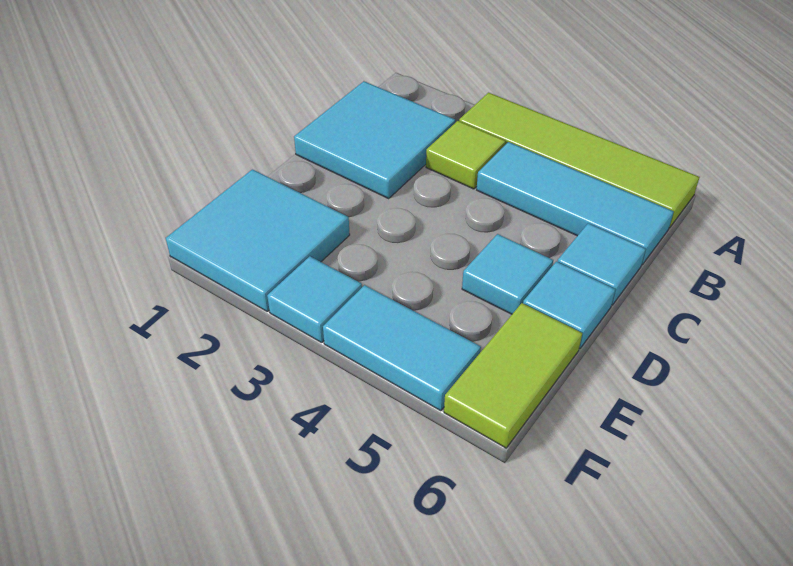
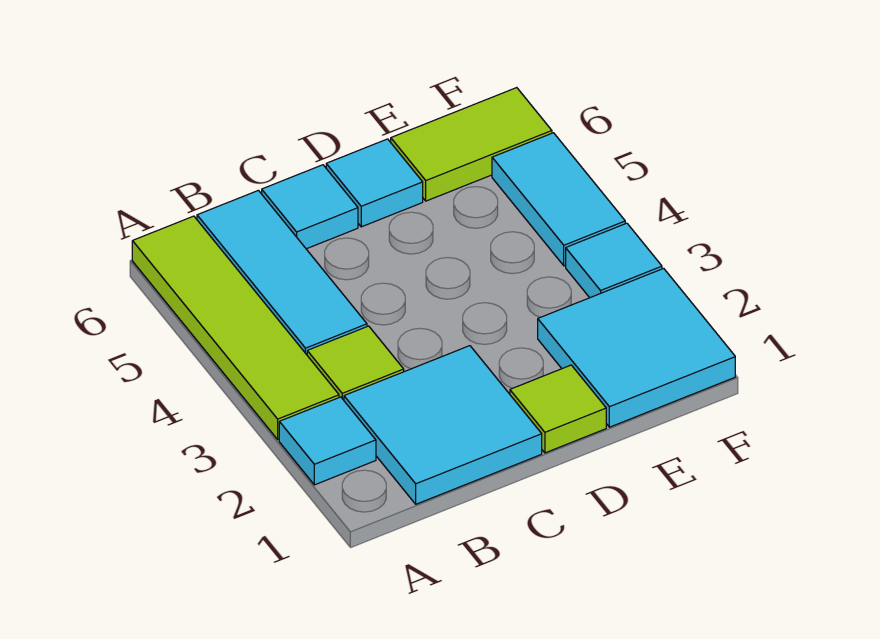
none -> lime tile D1 level 1
cyan tile D5 level 1 -> cyan tile A2 level 1

